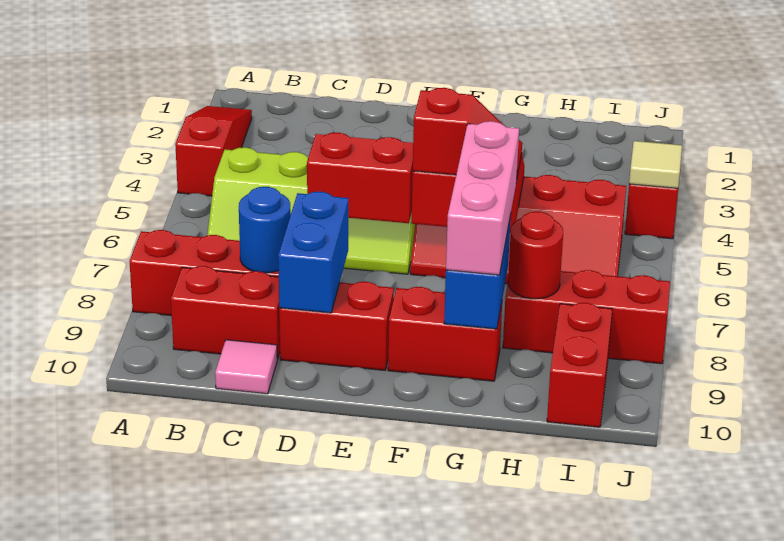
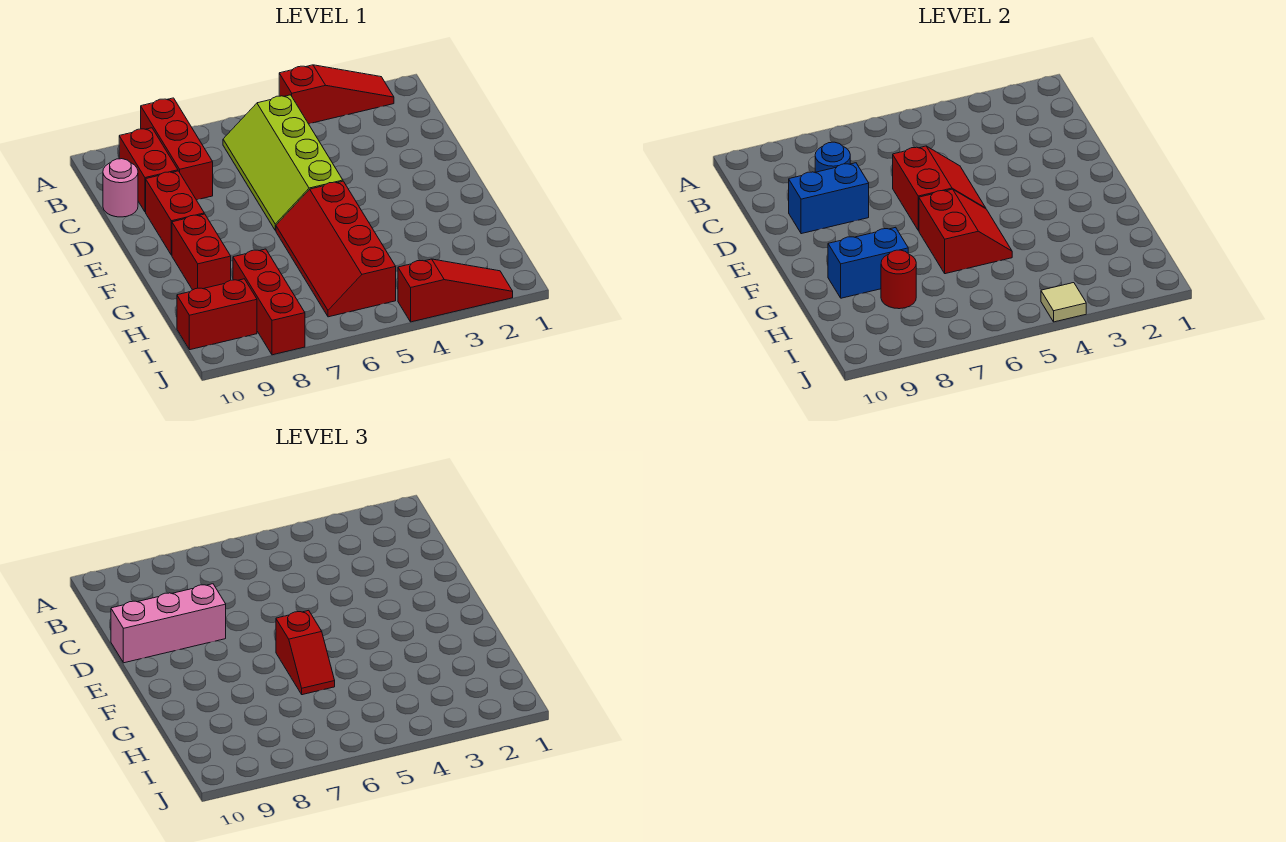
pink tile C10 level 1 -> pink round brick C10 level 1
pink brick G7:G9 level 3 -> pink brick D8:D10 level 3

